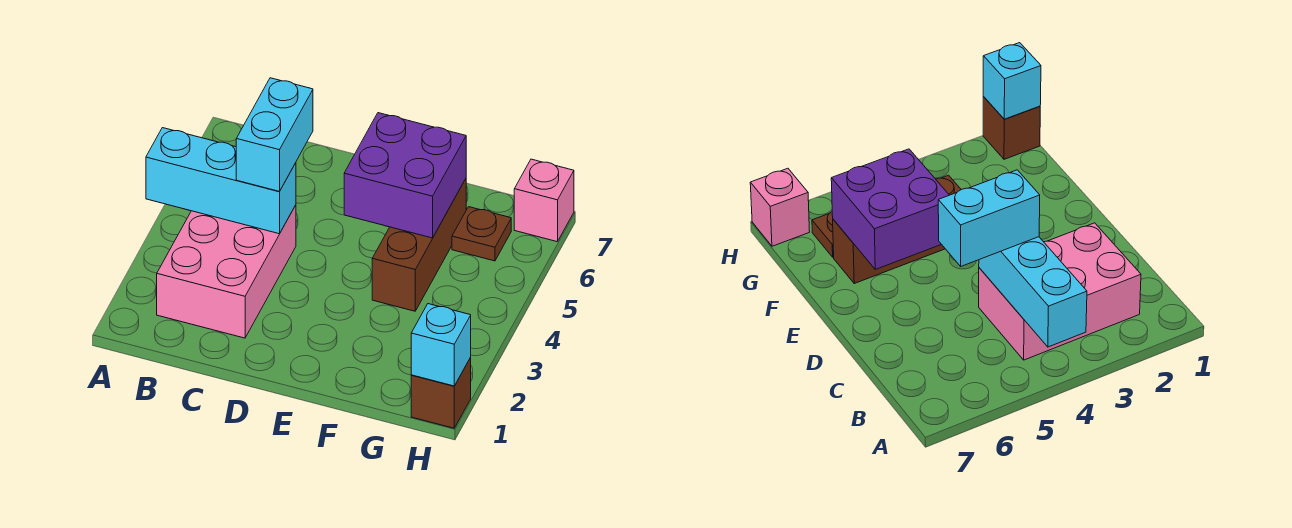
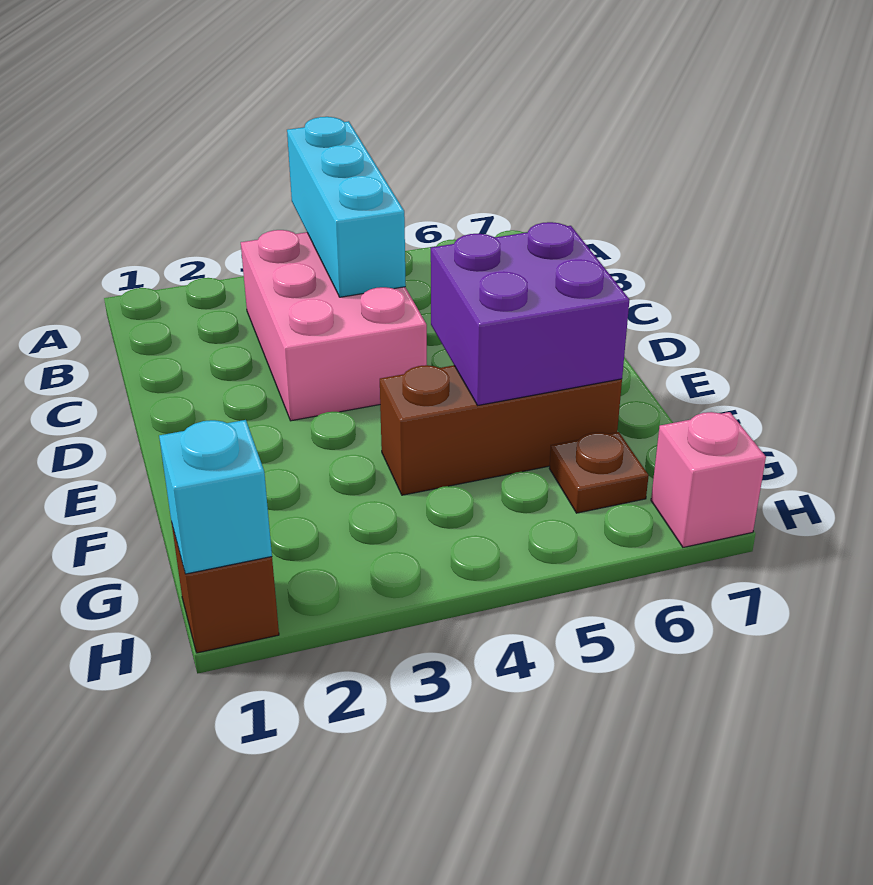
pink brick B2:C4 level 1 -> pink brick B3:D4 level 1
cyan brick C4:C5 level 3 -> none

